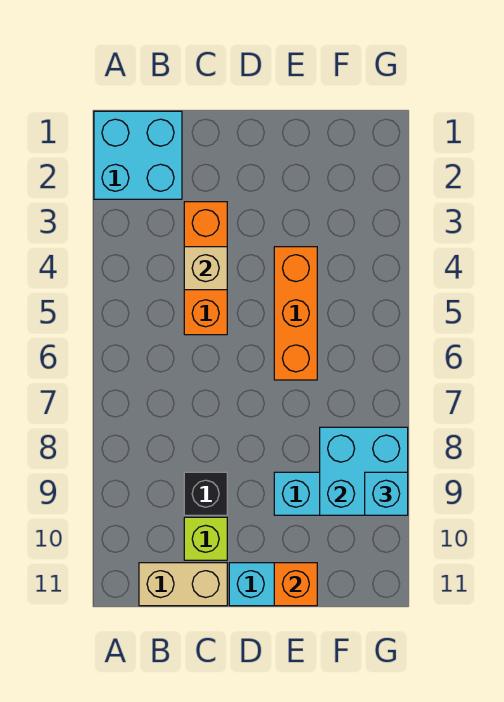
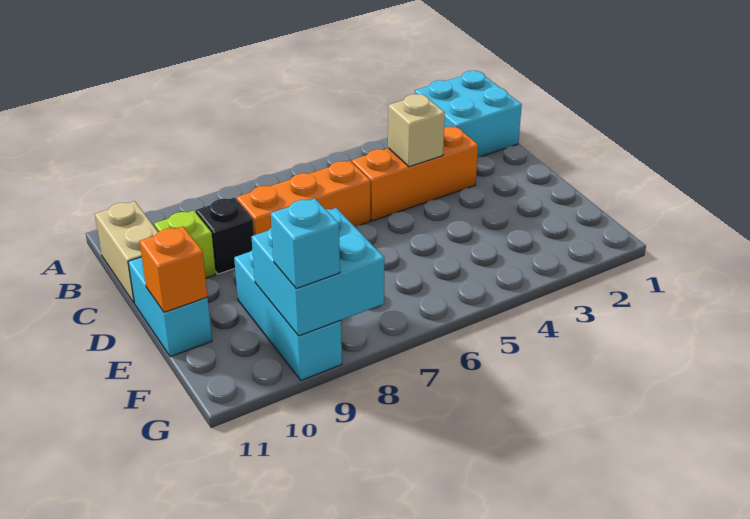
orange brick E4:E6 level 1 -> orange brick C6:C8 level 1

